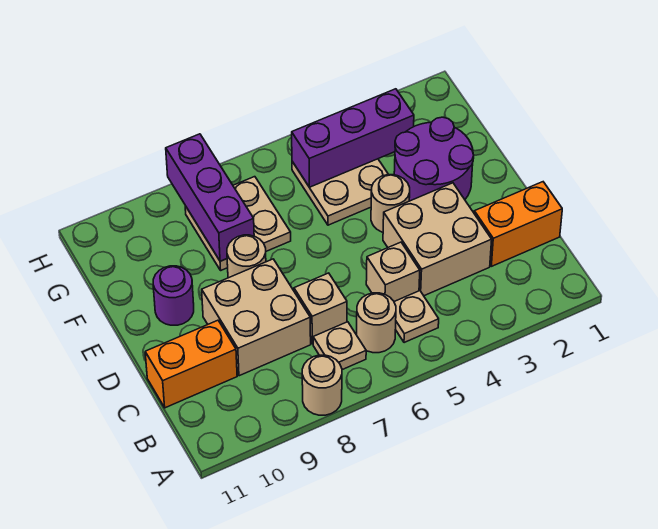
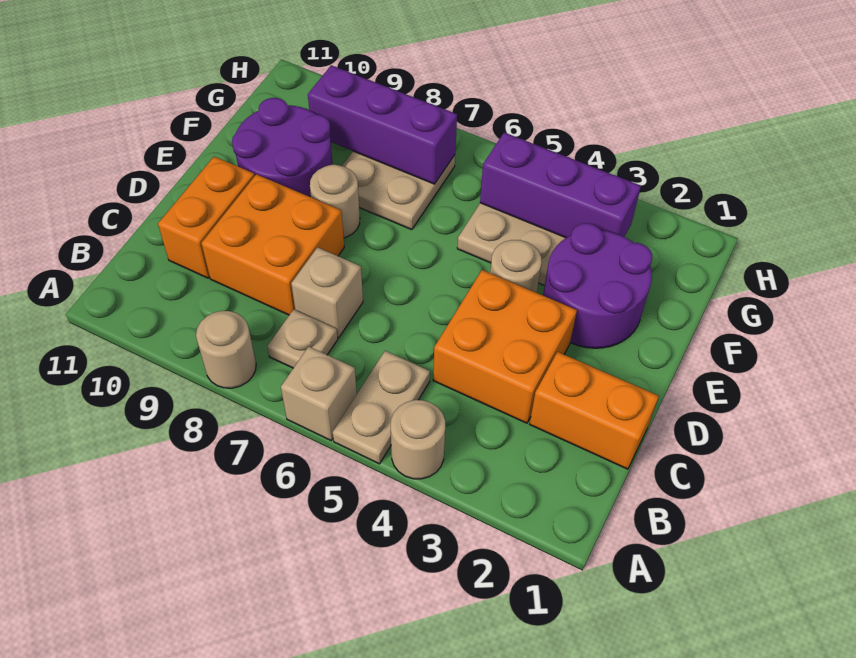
tan plate B5 level 1 -> tan plate A5:B5 level 1
tan round brick B6 level 1 -> tan round brick A4 level 1
tan brick C3:D4 level 1 -> orange brick C3:D4 level 1
tan brick C5 level 1 -> tan brick A6 level 1
tan brick C8:D9 level 1 -> orange brick C8:D9 level 1
orange brick C10:C11 level 1 -> orange brick C10:D10 level 1
purple round brick E10 level 1 -> purple round brick E9:F10 level 1
purple brick F8:H8 level 2 -> purple brick G7:G9 level 2

